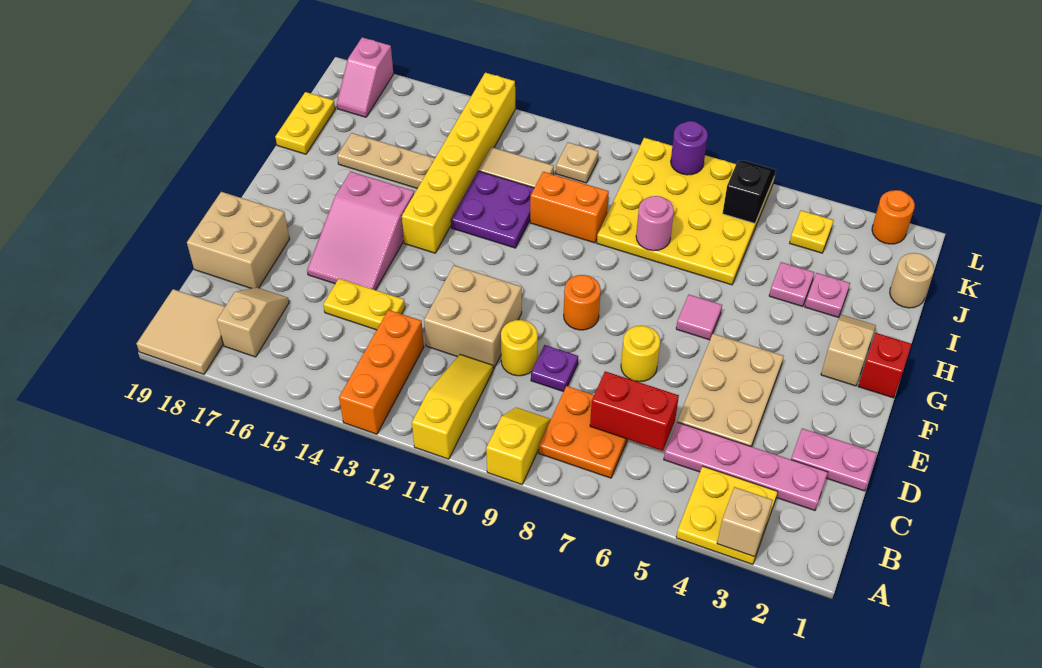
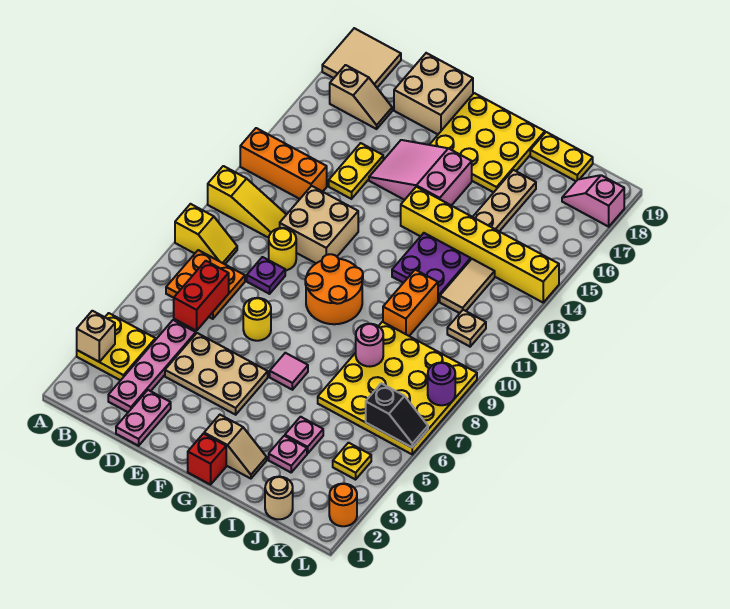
orange round brick F9 level 1 -> orange round brick F9:G10 level 1
none -> yellow plate F17:H19 level 1

